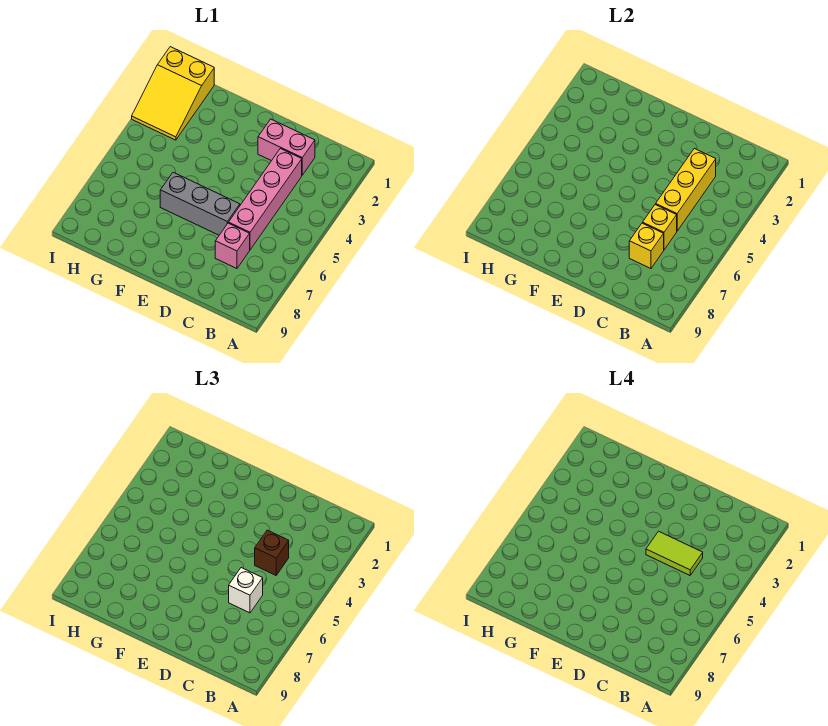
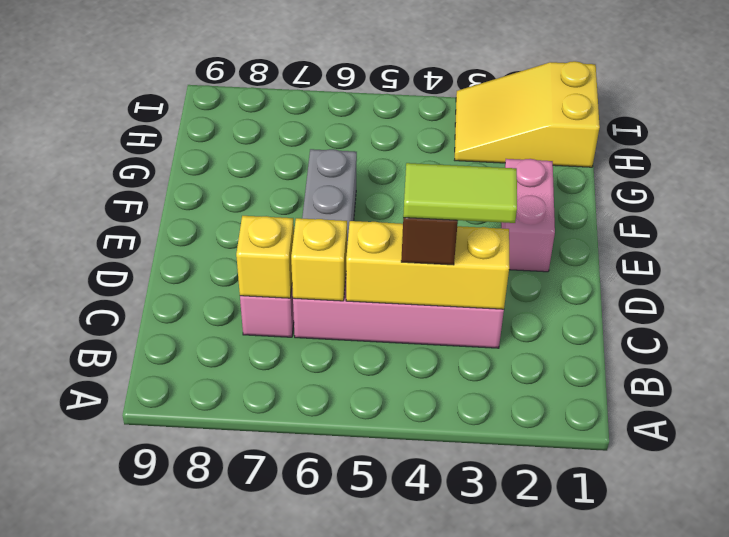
pink brick C2:D2 level 1 -> pink brick E2:F2 level 1
lime tile C4:D4 level 4 -> lime tile C3:C4 level 4
white brick C6 level 3 -> none

